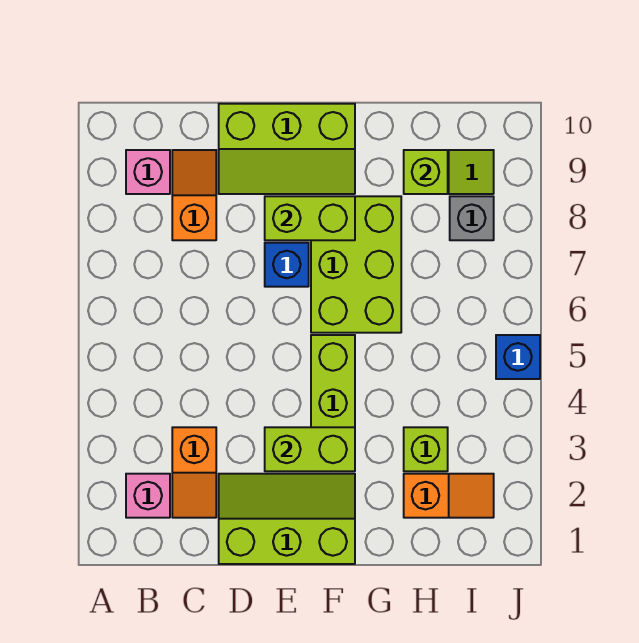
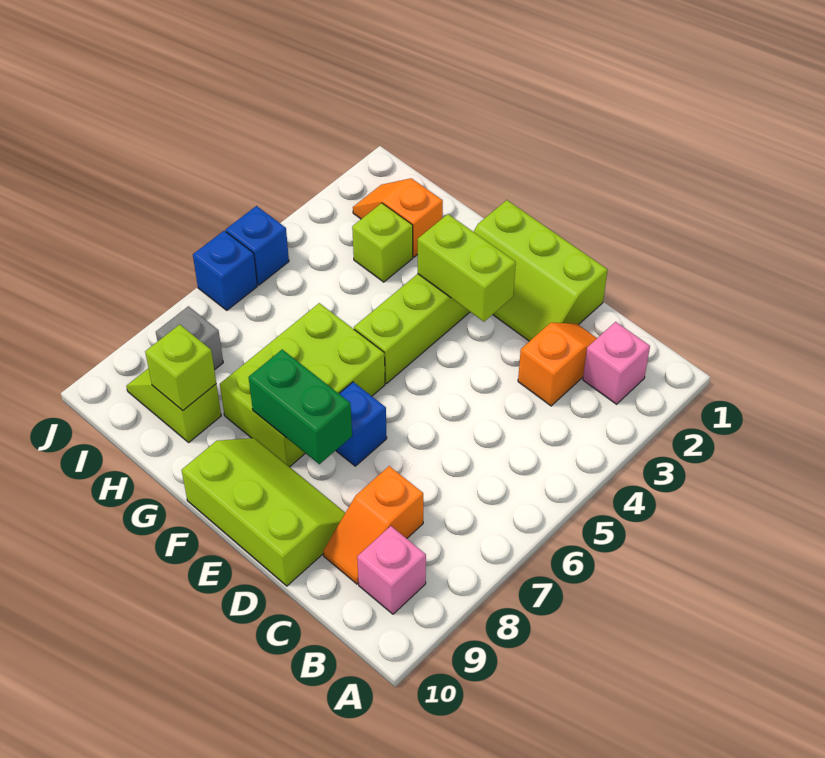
lime brick E8:F8 level 2 -> green brick E8:F8 level 2
none -> blue brick J6 level 1

